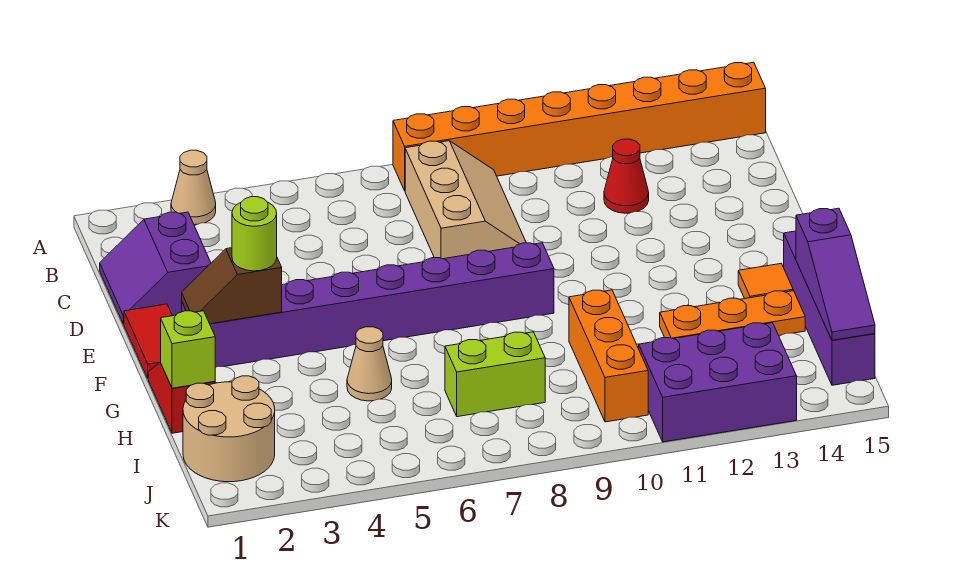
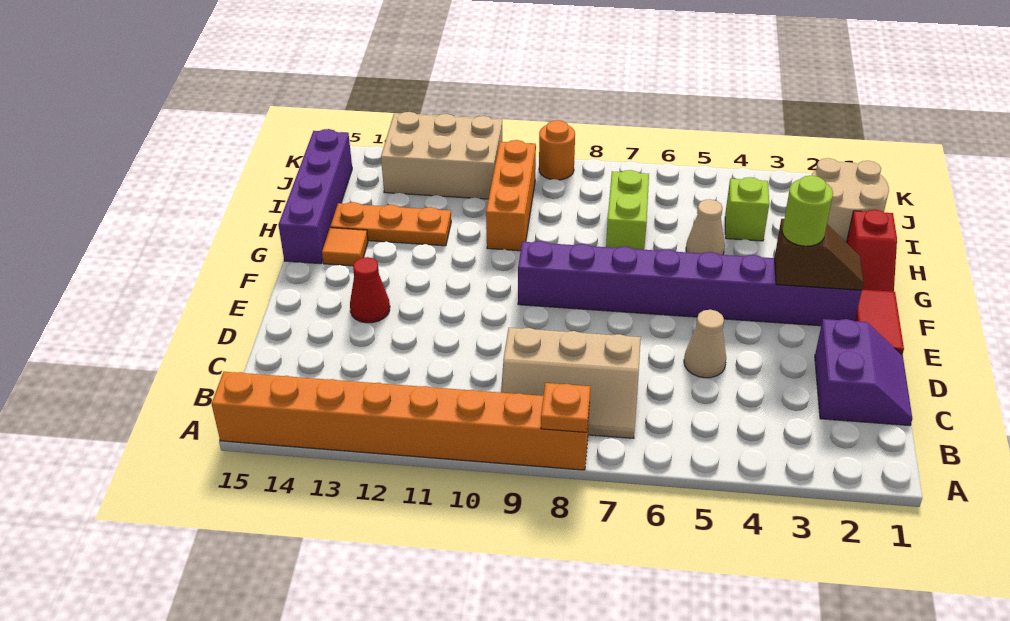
tan cone A3 level 1 -> tan cone D5 level 1
none -> orange plate A8 level 2
tan slope B8:D9 level 1 top 8 -> tan slope B7:C9 level 1 top C
red cone C12 level 1 -> red cone E13 level 1
lime brick H1 level 2 -> lime brick I4 level 1
purple slope H15:J15 level 2 top H -> none
lime brick I7:I8 level 1 -> lime brick H7:I7 level 1
purple brick J11:K13 level 1 -> tan brick J11:K13 level 1
none -> orange round brick K9 level 1

